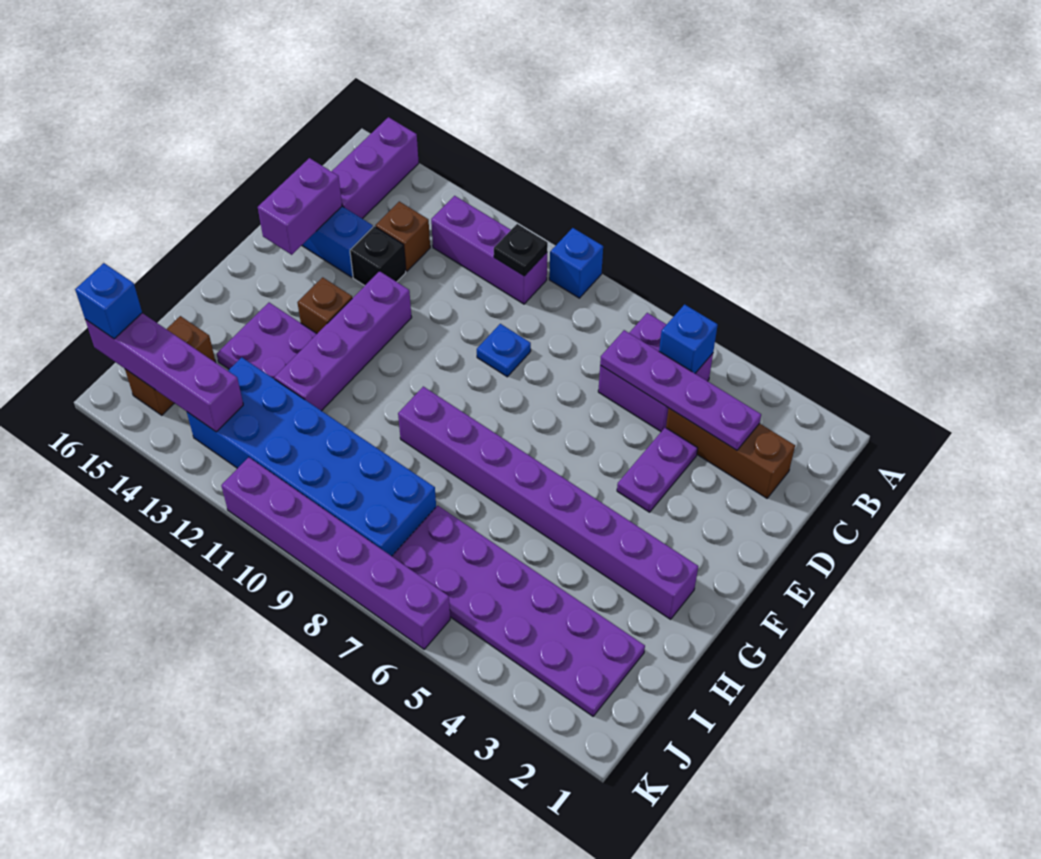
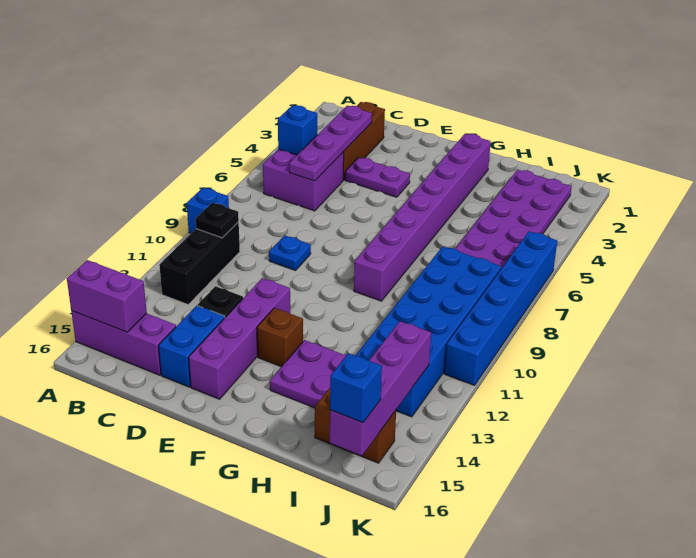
purple brick B10:B12 level 1 -> black brick B10:B12 level 1
brown brick C13 level 1 -> none
purple brick D15:E15 level 2 -> purple brick A15:B15 level 2
purple brick E12:H12 level 1 -> purple brick E12:E15 level 1
purple brick K6:K11 level 1 -> blue brick K6:K11 level 1

